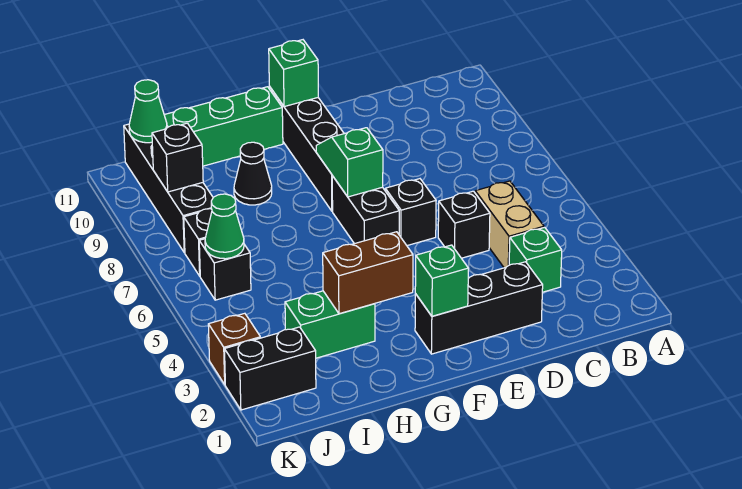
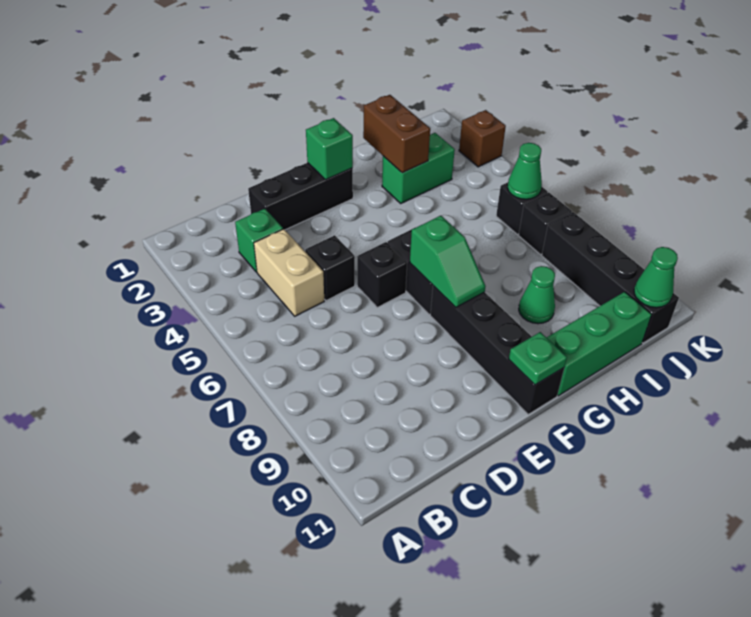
green brick F11 level 2 -> green plate F11 level 2
brown brick G3:H3 level 2 -> brown brick H2:H3 level 2
black cone H9 level 1 -> green cone H9 level 1
black brick J2:K2 level 1 -> none
black brick J9 level 2 -> none

